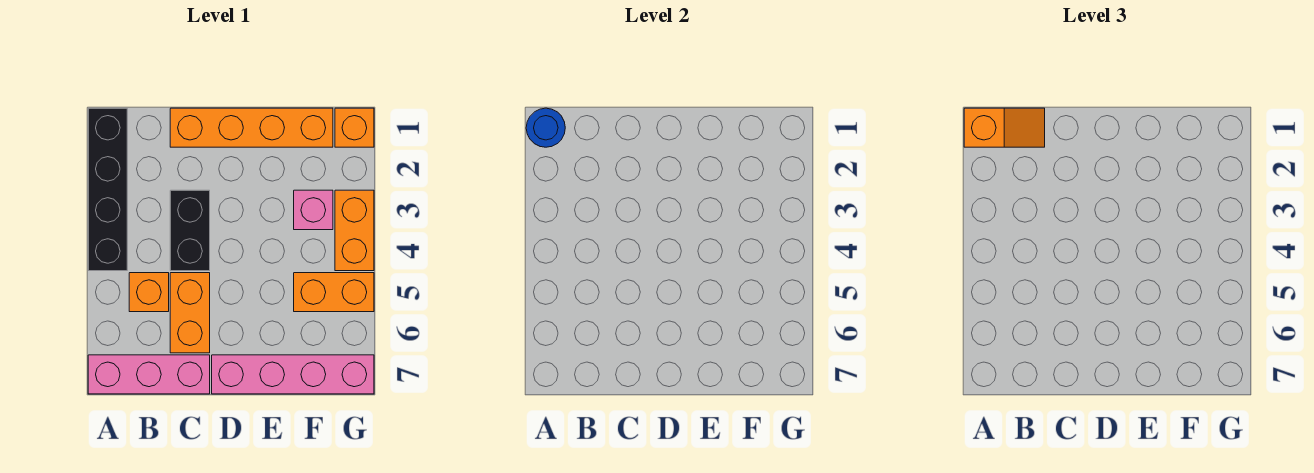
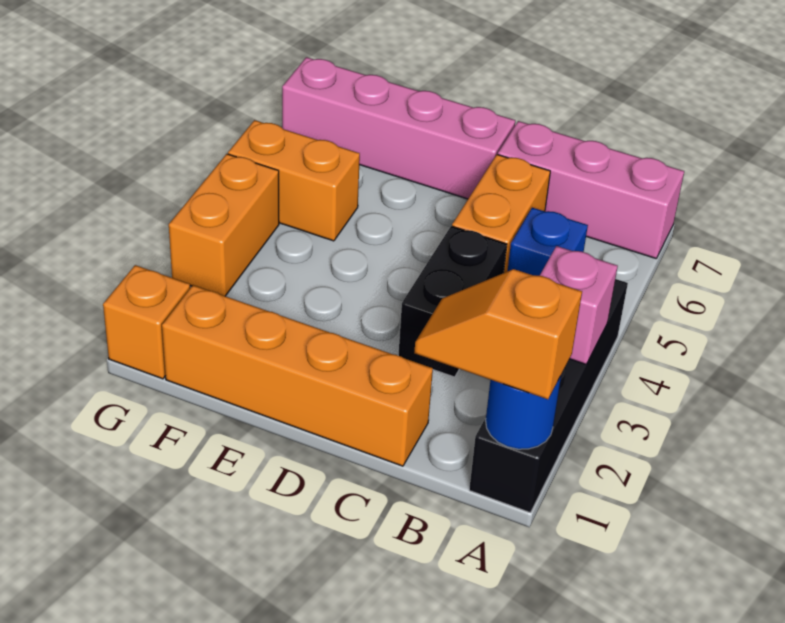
orange brick B5 level 1 -> blue brick B5 level 1
pink brick F3 level 1 -> pink brick A3 level 2

